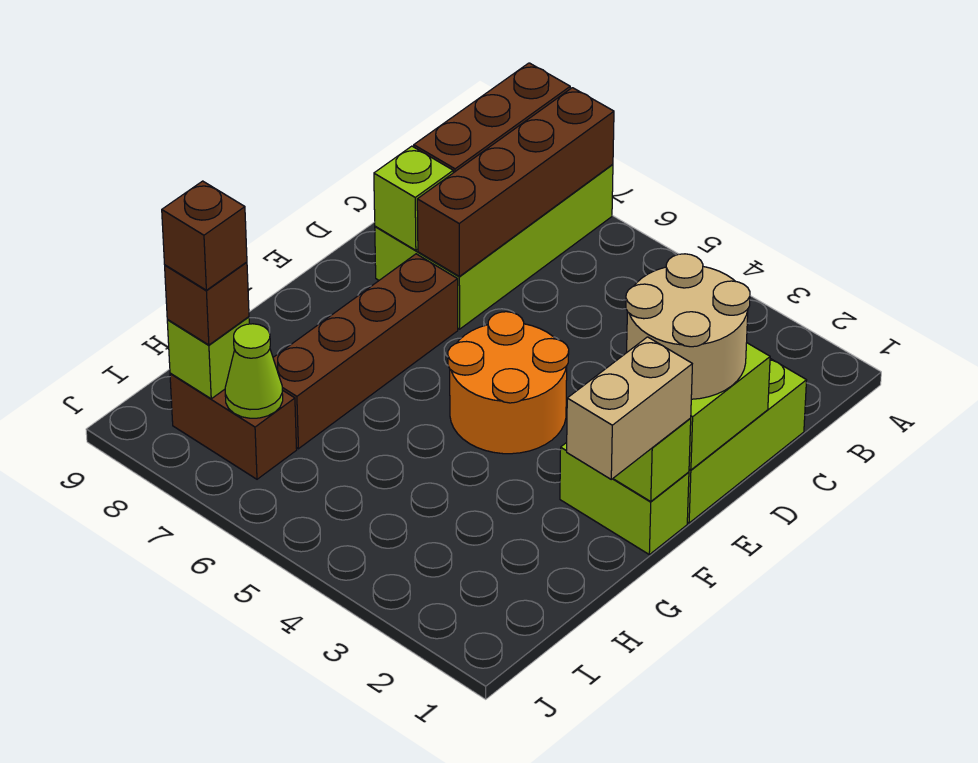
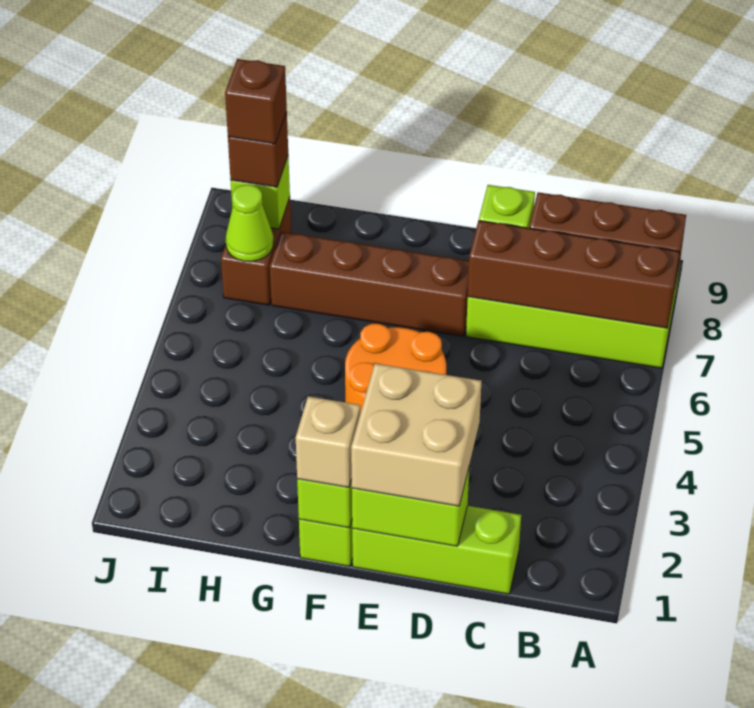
tan round brick D1:E2 level 3 -> tan brick D1:E2 level 3
tan brick F1:G1 level 3 -> tan brick F1 level 3

